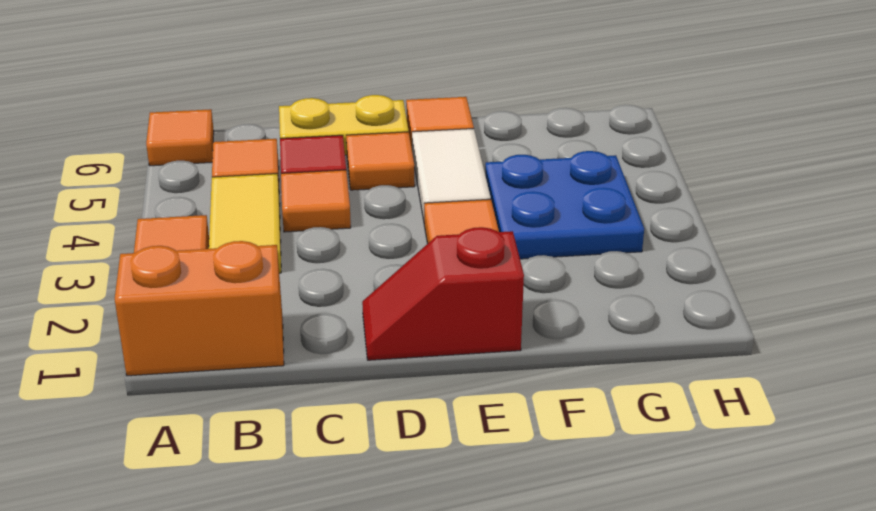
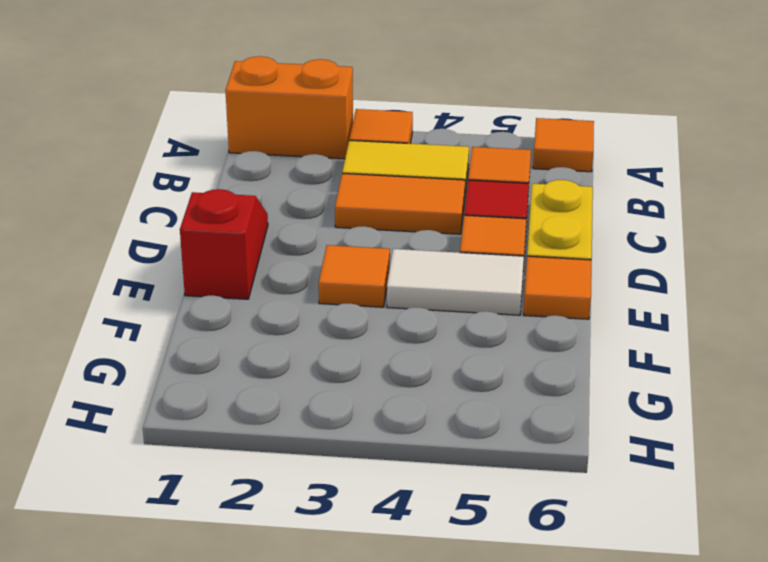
orange brick A1:B1 level 1 -> orange brick A1:A2 level 1
orange tile C4 level 1 -> orange tile C3:C4 level 1
blue plate F3:G4 level 1 -> none

